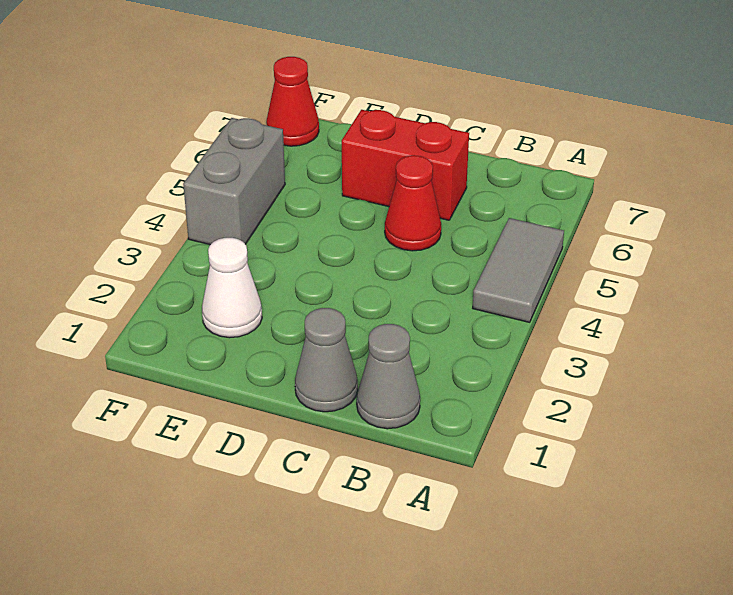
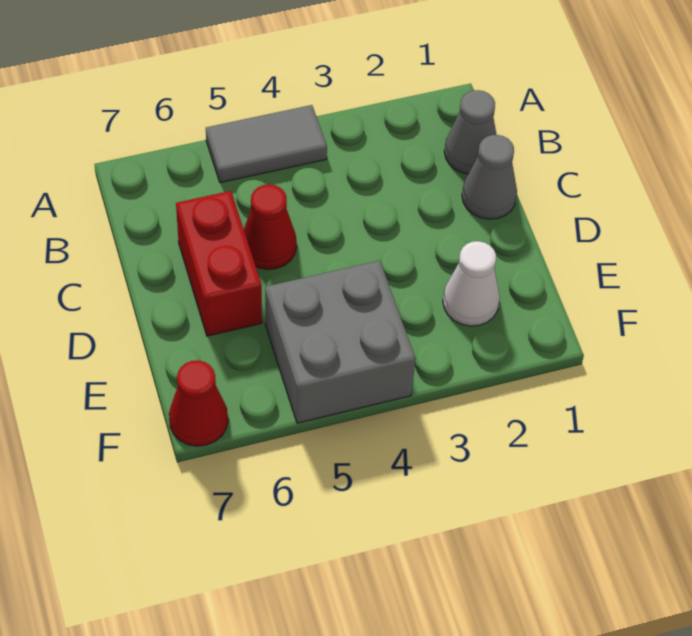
grey brick F4:F5 level 1 -> grey brick E4:F5 level 1

